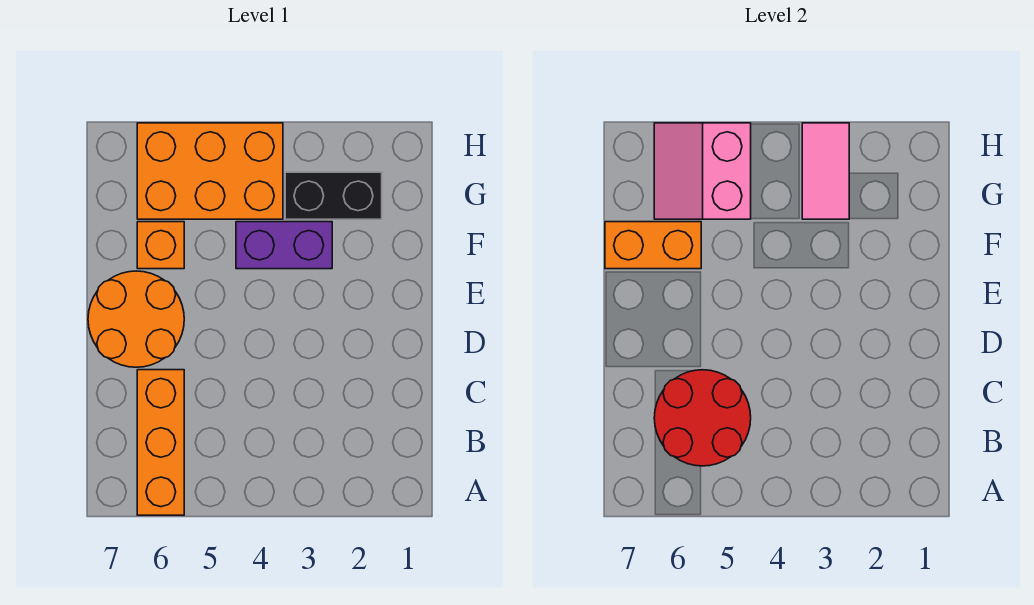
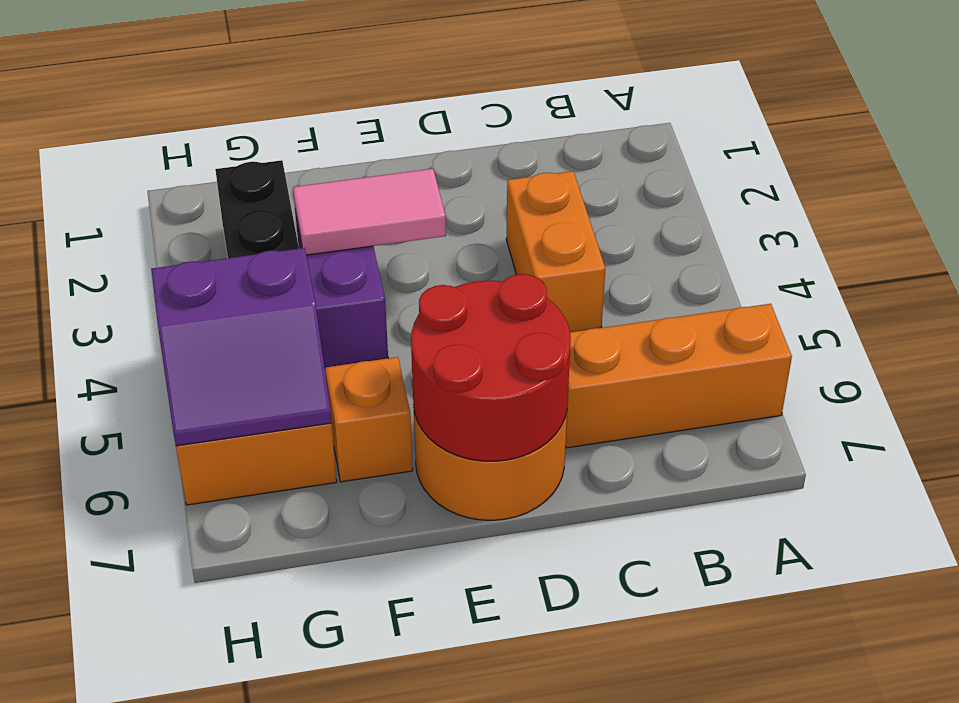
red round brick B5:C6 level 2 -> red round brick D6:E7 level 2
orange brick F6:F7 level 2 -> orange brick C3:C4 level 1
pink tile G3:H3 level 2 -> pink tile E3:F3 level 2
pink slope G5:H6 level 2 top 5 -> purple slope G5:H6 level 2 top 5

